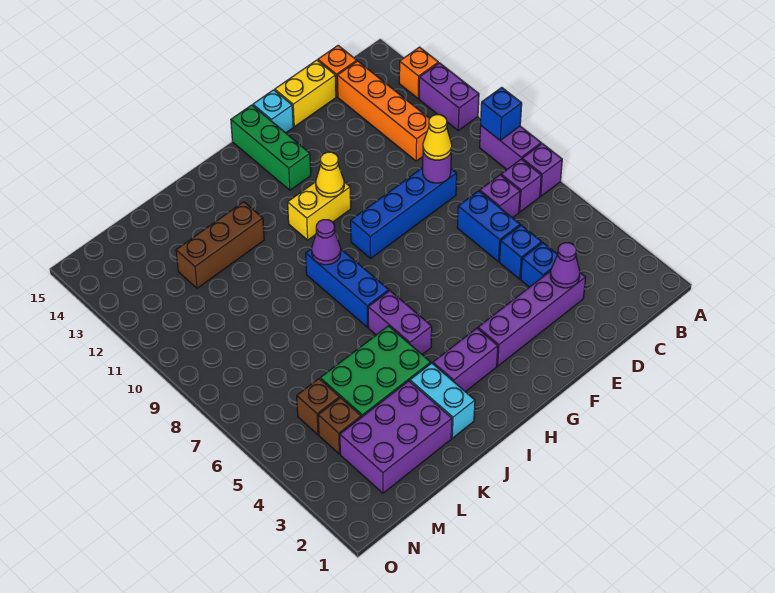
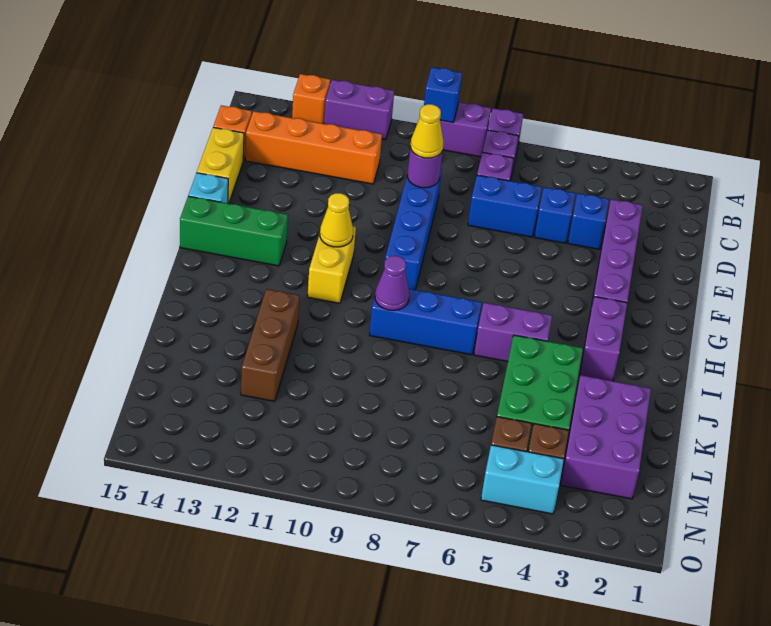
purple cone D3 level 2 -> none
cyan brick J2:J3 level 1 -> cyan brick N4:N5 level 1

